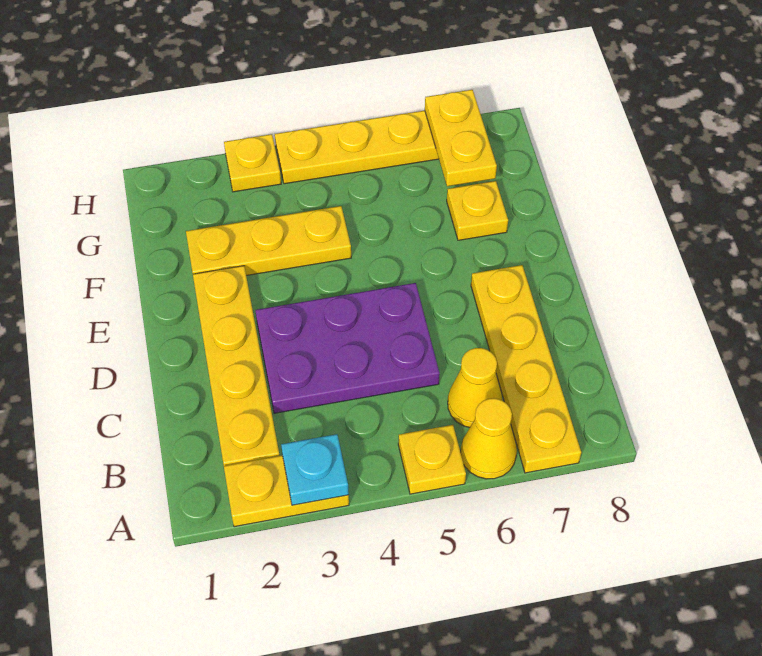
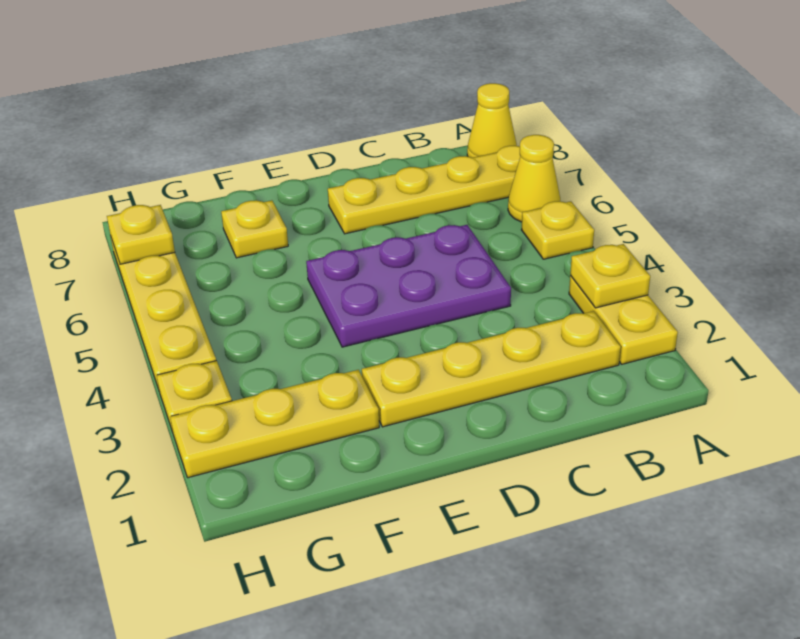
cyan plate A3 level 2 -> yellow plate A3 level 2
yellow cone B6 level 1 -> yellow cone A8 level 1
purple plate C3:D5 level 1 -> purple plate C4:E5 level 1
yellow plate F2:F4 level 1 -> yellow plate F2:H2 level 1
yellow plate G7:H7 level 2 -> yellow plate H7 level 2

